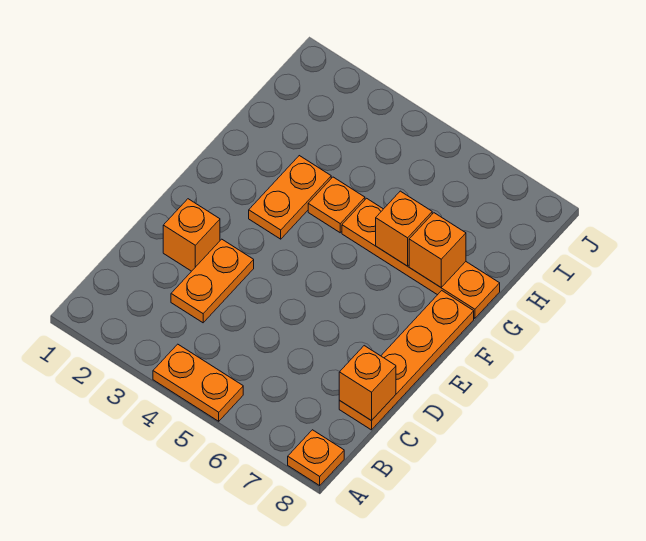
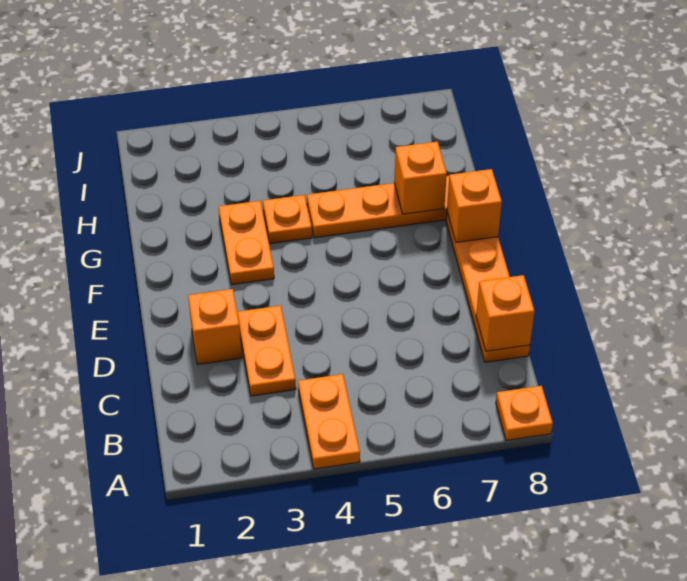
orange plate A4:A5 level 1 -> orange plate A4:B4 level 1
orange brick G6 level 2 -> orange brick F8 level 2

